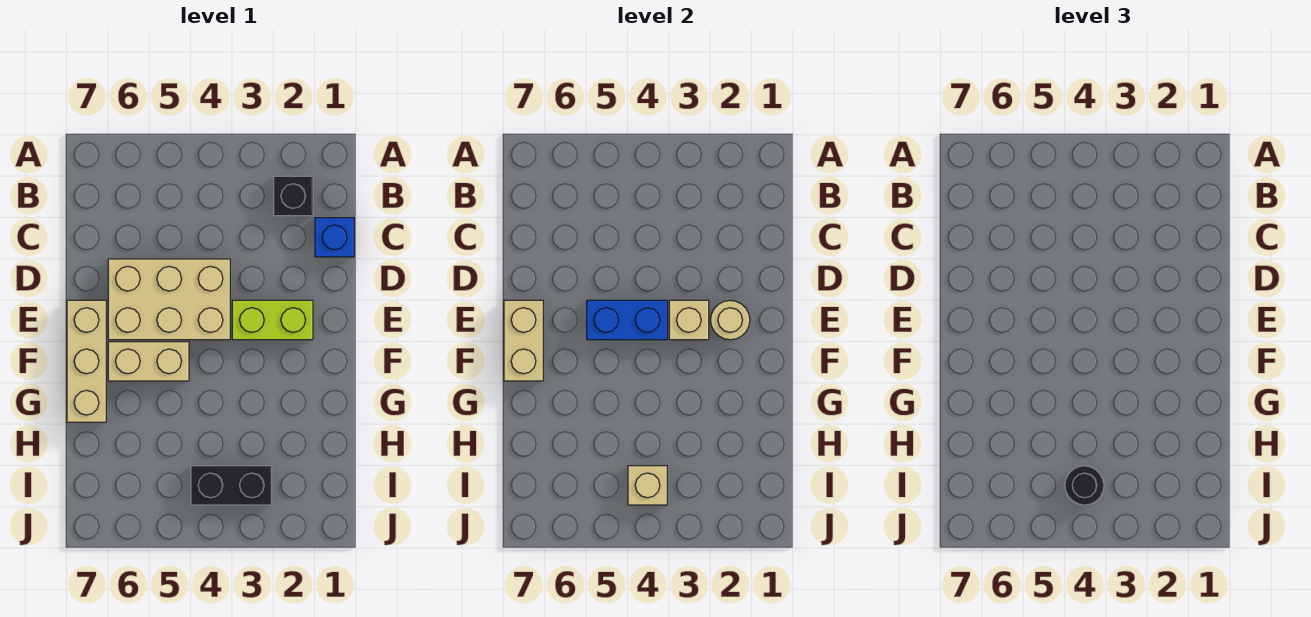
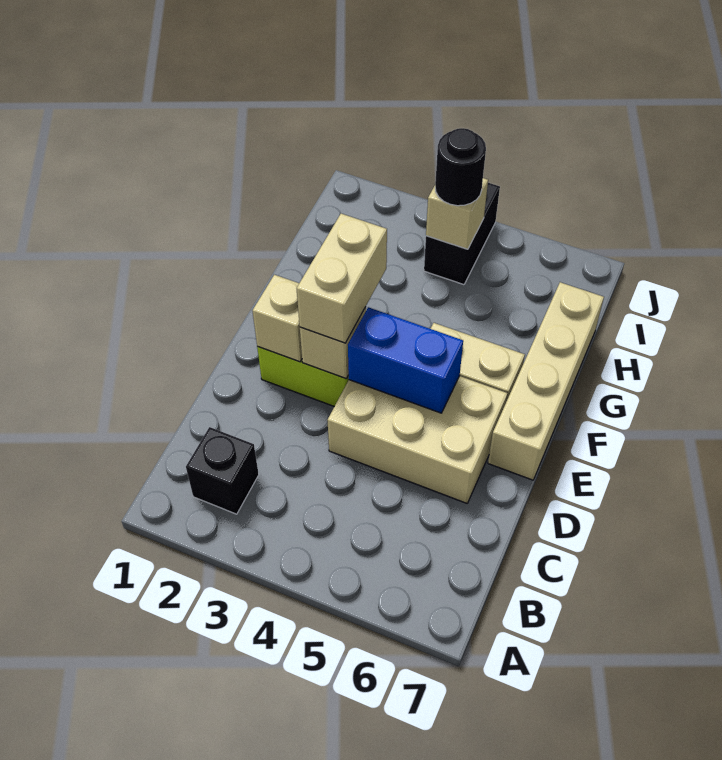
blue brick C1 level 1 -> none
tan round brick E2 level 2 -> tan brick E2 level 2
tan brick E7:G7 level 1 -> tan brick E7:H7 level 1
tan brick E7:F7 level 2 -> tan brick E3:F3 level 3
black brick I3:I4 level 1 -> black brick I4:J4 level 1

